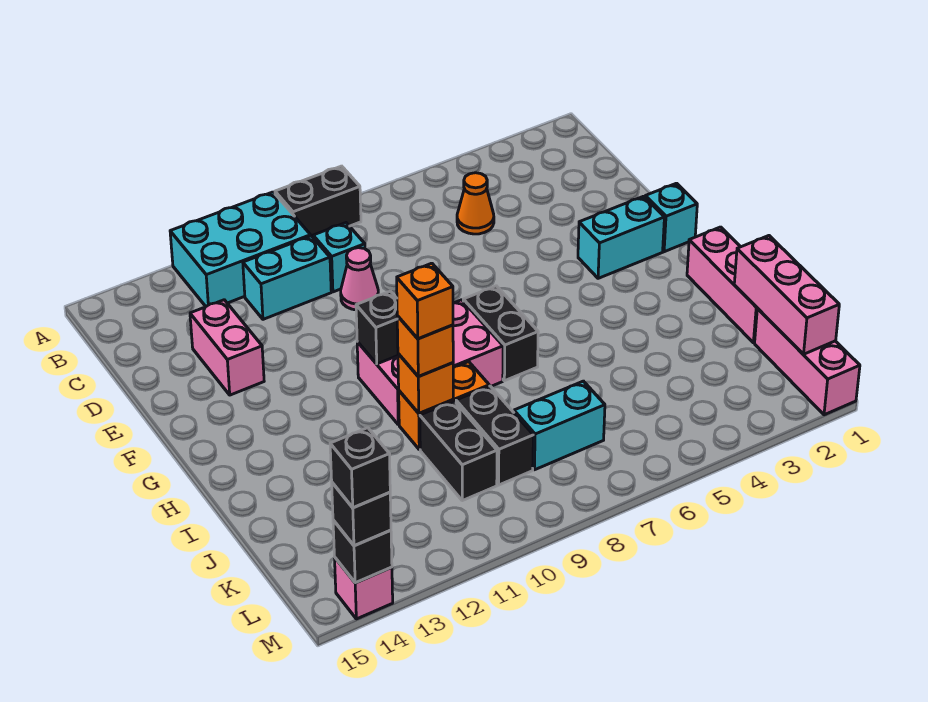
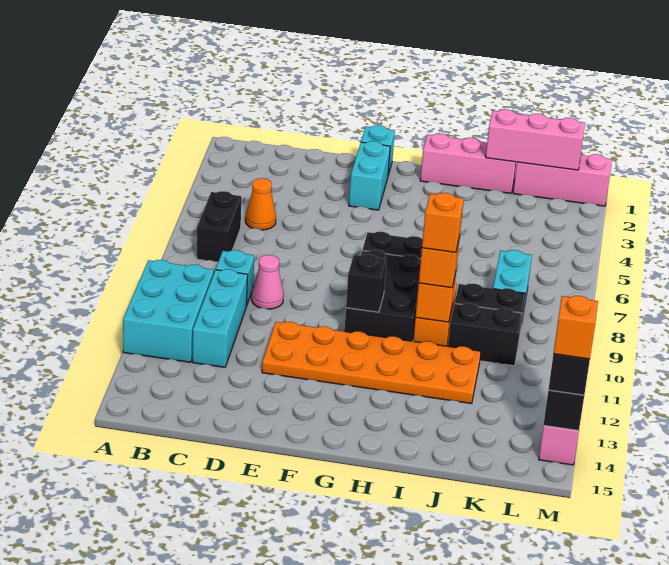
black brick A8:A9 level 1 -> black brick B6:B7 level 1
cyan brick C10:C11 level 1 -> cyan brick C10:C12 level 1
pink brick D13:E13 level 1 -> none
none -> orange plate E11:J12 level 1
pink brick G8:H10 level 1 -> black brick G8:H10 level 1
black brick M14 level 4 -> orange brick M14 level 4

